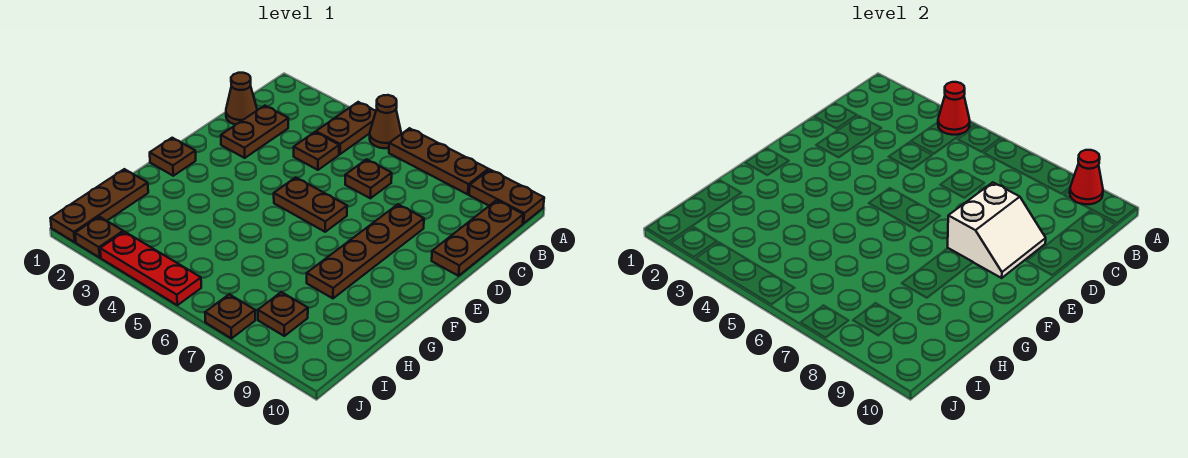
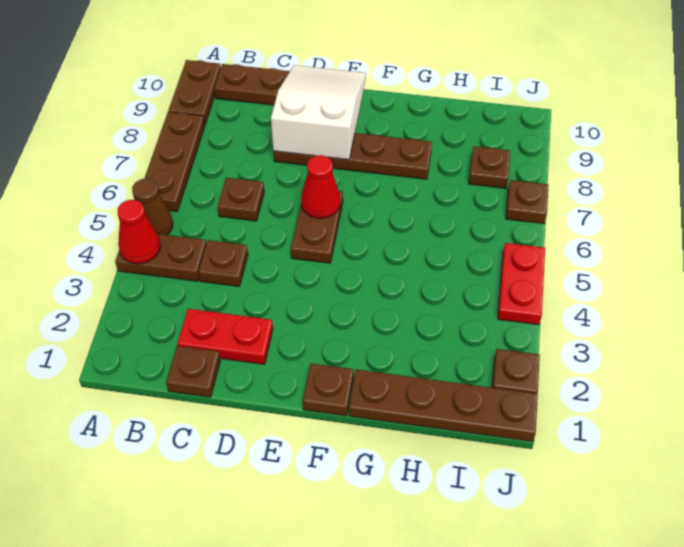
red cone A9 level 2 -> red cone E6 level 2
brown cone C1 level 1 -> brown plate C1 level 1
brown plate C2:D2 level 1 -> red plate C2:D2 level 1
white slope D8:E9 level 2 top 8 -> white slope D8:E10 level 2 top 8
brown plate H1:J1 level 1 -> brown plate G1:J1 level 1
red plate J3:J5 level 1 -> red plate J4:J5 level 1

